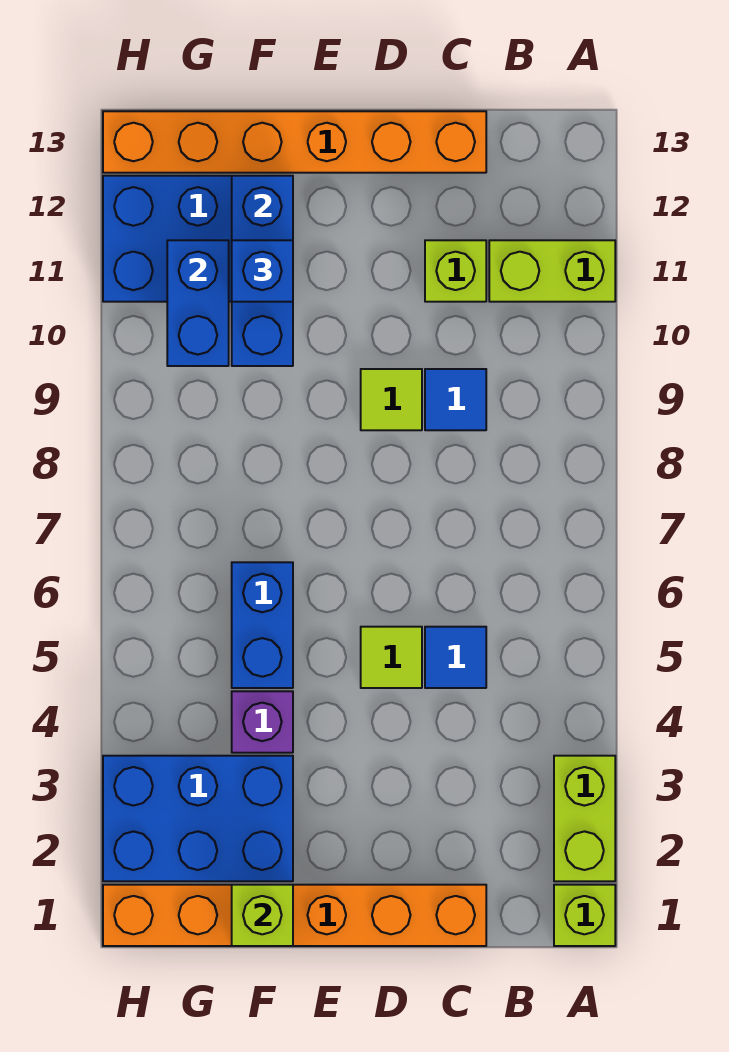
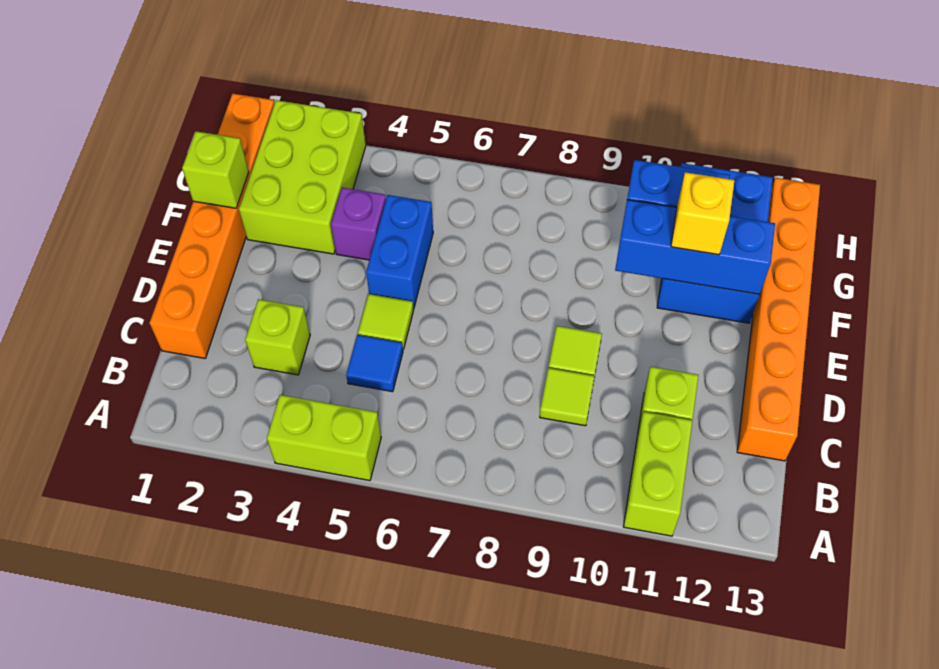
lime brick A1 level 1 -> lime brick C3 level 1
lime brick A2:A3 level 1 -> lime brick A4:A5 level 1
blue tile C9 level 1 -> lime tile C9 level 1
blue brick F2:H3 level 1 -> lime brick F2:H3 level 1
blue brick F5:F6 level 1 -> blue brick E5:F5 level 1
blue brick F11 level 3 -> yellow brick F11 level 3

